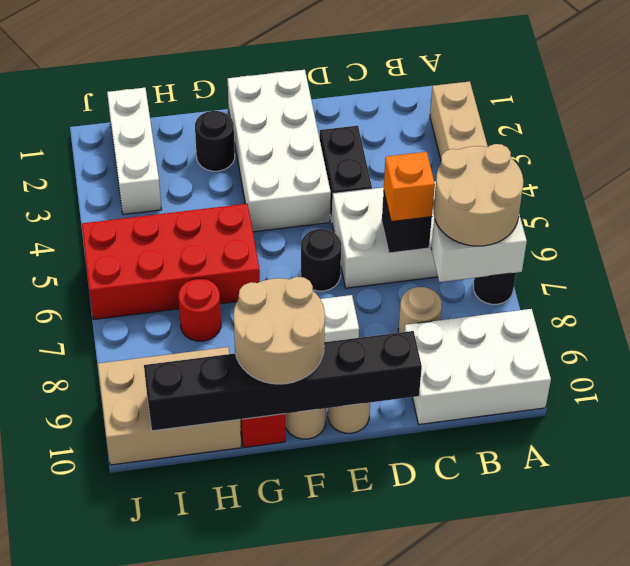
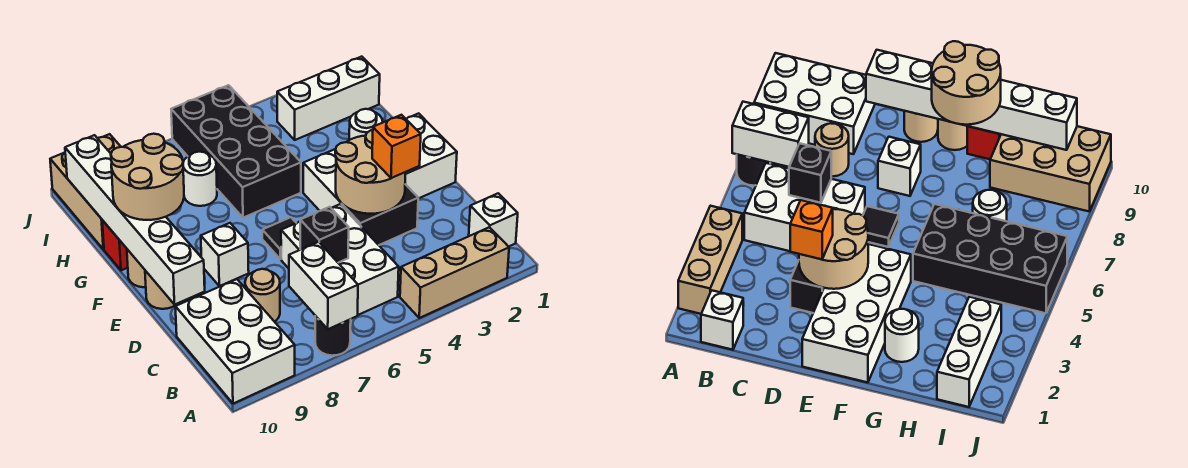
tan round brick A6:B7 level 3 -> tan round brick D3:E4 level 2
none -> white brick B1 level 1
orange brick C6 level 3 -> orange brick D3 level 3
black brick D10:I10 level 2 -> white brick D10:I10 level 2
black round brick E6 level 1 -> black tile E6 level 1
black round brick G2 level 1 -> white round brick G2 level 1
red brick G5:J6 level 1 -> black brick G5:J6 level 1
red round brick H7 level 1 -> white round brick H7 level 1

